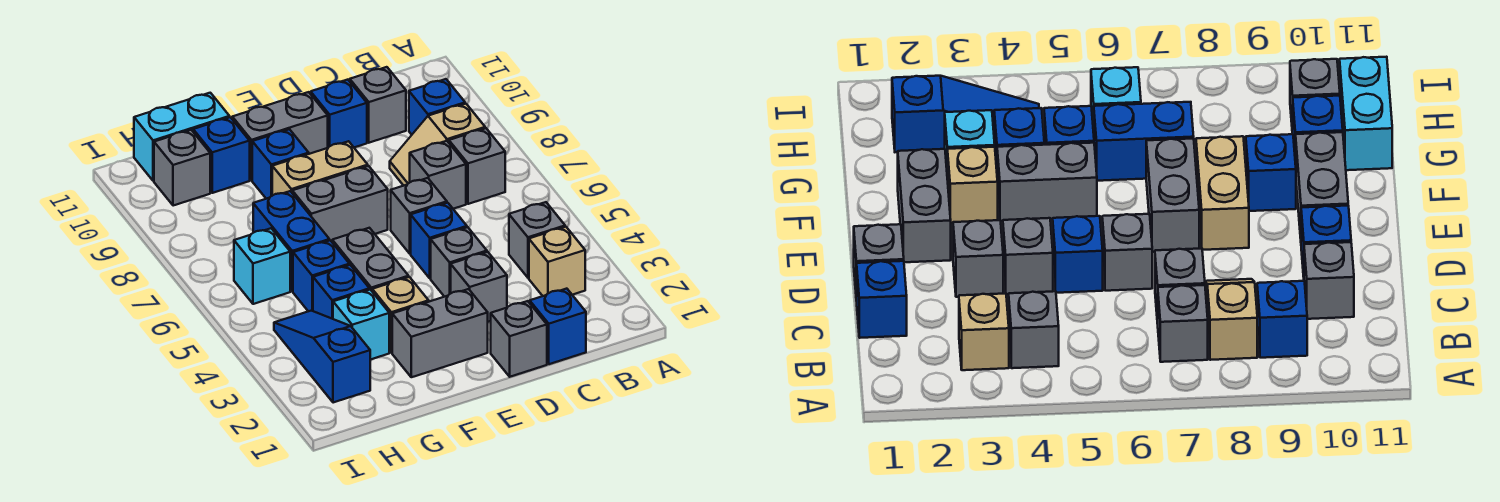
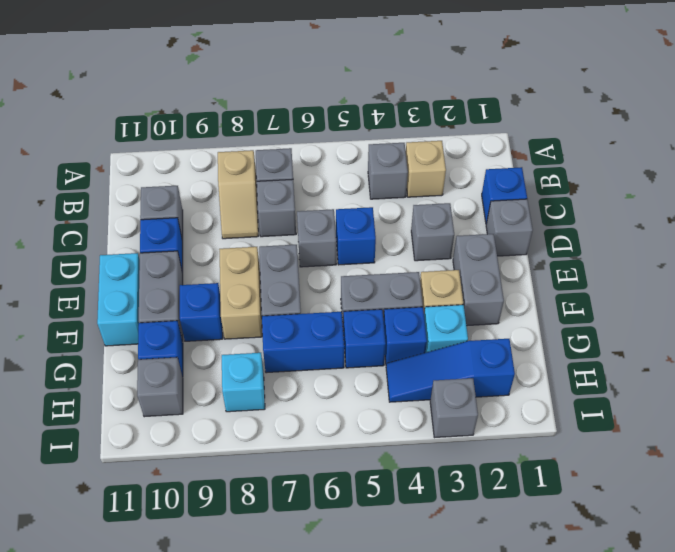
blue brick B9 level 1 -> none
grey brick D4 level 1 -> grey brick I3 level 1
cyan brick G11:H11 level 1 -> cyan brick E11:F11 level 1
cyan brick H6 level 1 -> cyan brick H8 level 1

